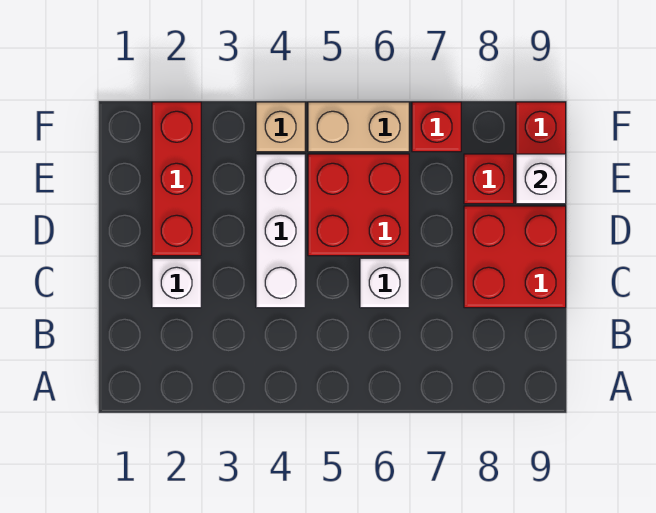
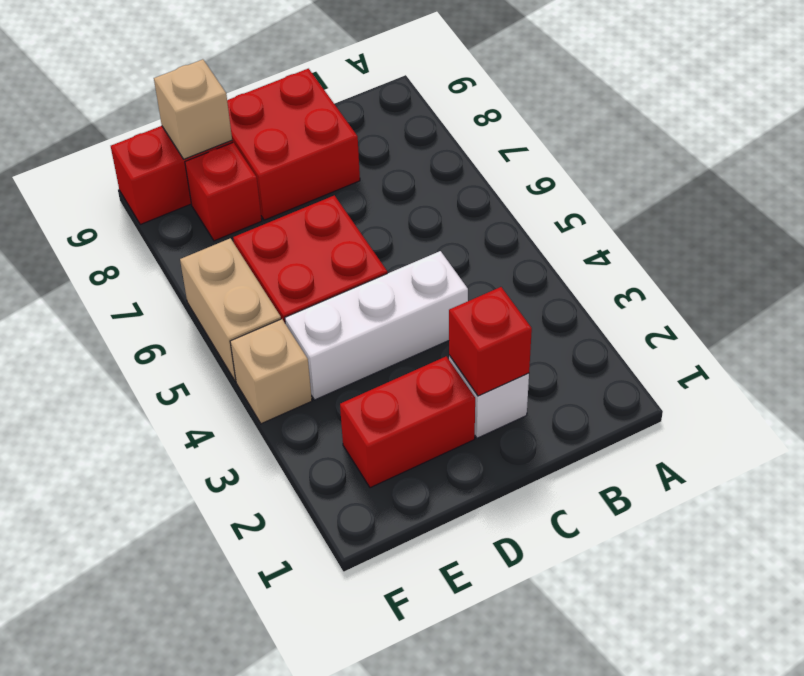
white brick C6 level 1 -> none
red brick D2:F2 level 1 -> red brick D2:E2 level 1
white brick E9 level 2 -> tan brick E9 level 2
red brick F7 level 1 -> red brick C2 level 2

